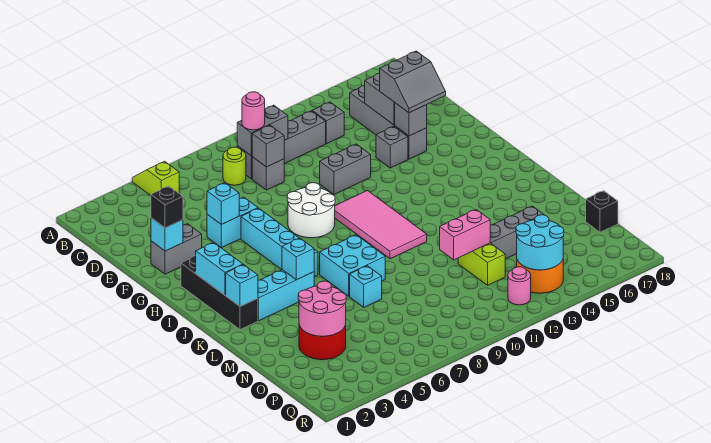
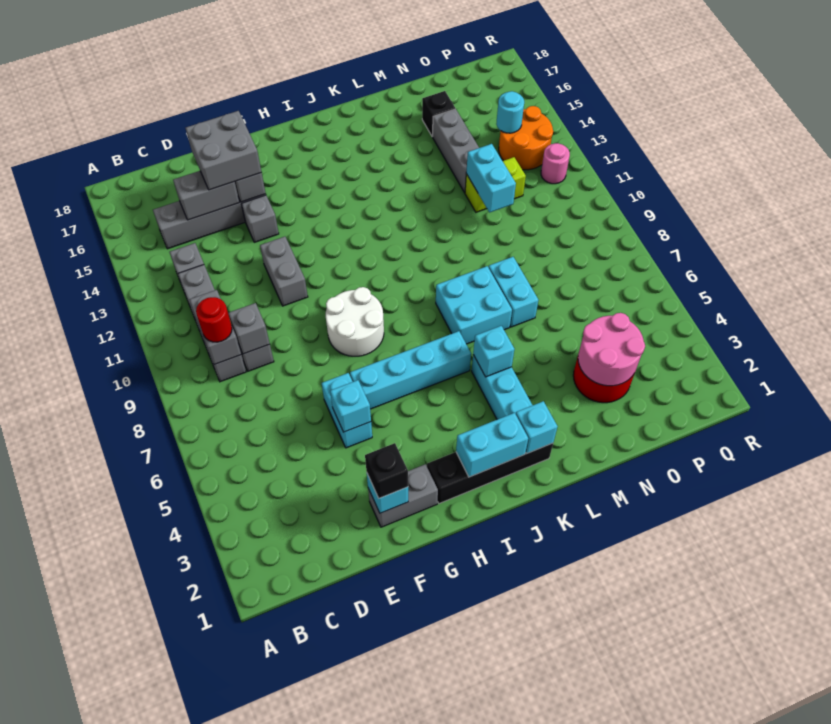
lime slope A5:B5 level 1 top B -> none
lime round brick C8 level 1 -> none
pink round brick C9 level 3 -> red round brick C9 level 3
grey slope E15:F16 level 3 top E -> grey brick E15:F16 level 3
grey brick F2:F3 level 1 -> grey brick F2:G2 level 1
pink tile H10:K11 level 1 -> none
cyan brick M7 level 1 -> cyan brick M7:M8 level 1
pink brick N11:N12 level 2 -> cyan brick N11:N12 level 2
black brick O18 level 1 -> black brick N16 level 1
cyan round brick P13:Q14 level 2 -> cyan round brick P14 level 2

